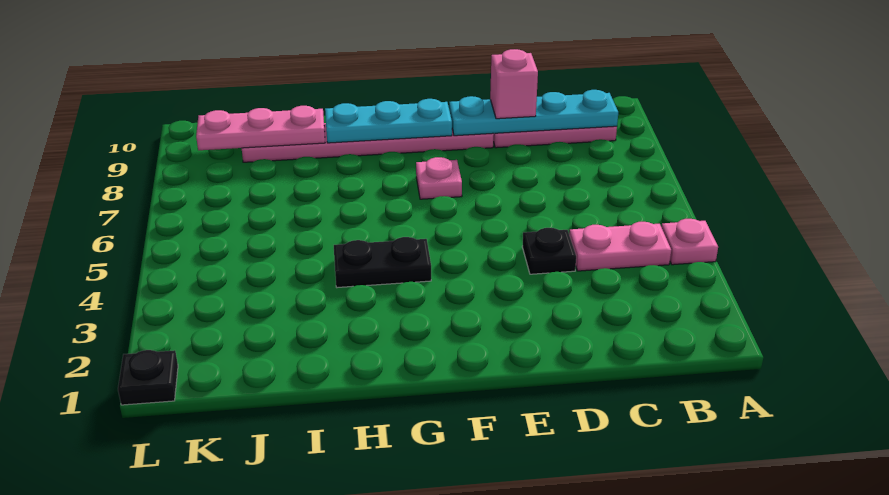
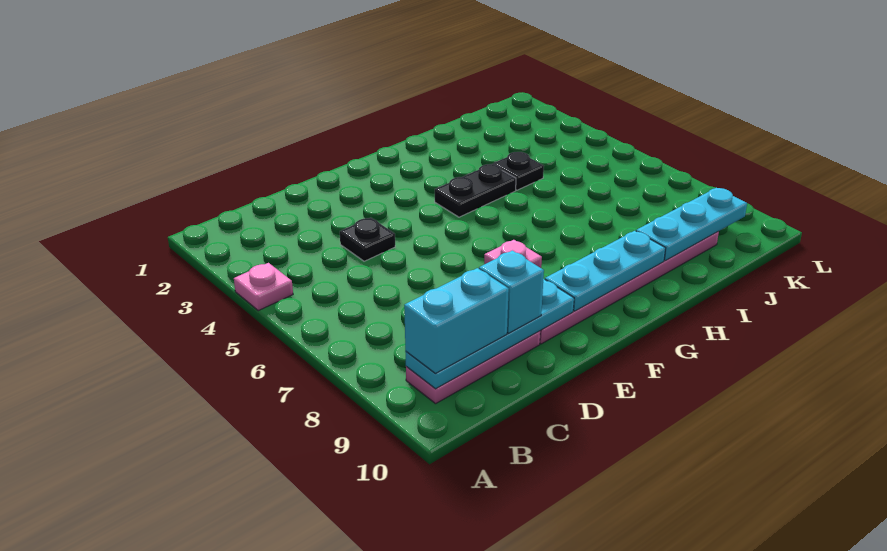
pink plate B4:C4 level 1 -> none
none -> cyan brick B9:C9 level 3
pink brick D9 level 3 -> cyan brick D9 level 3
pink plate I9:K9 level 2 -> cyan plate I9:K9 level 2
black plate L1 level 1 -> black plate I4 level 1

